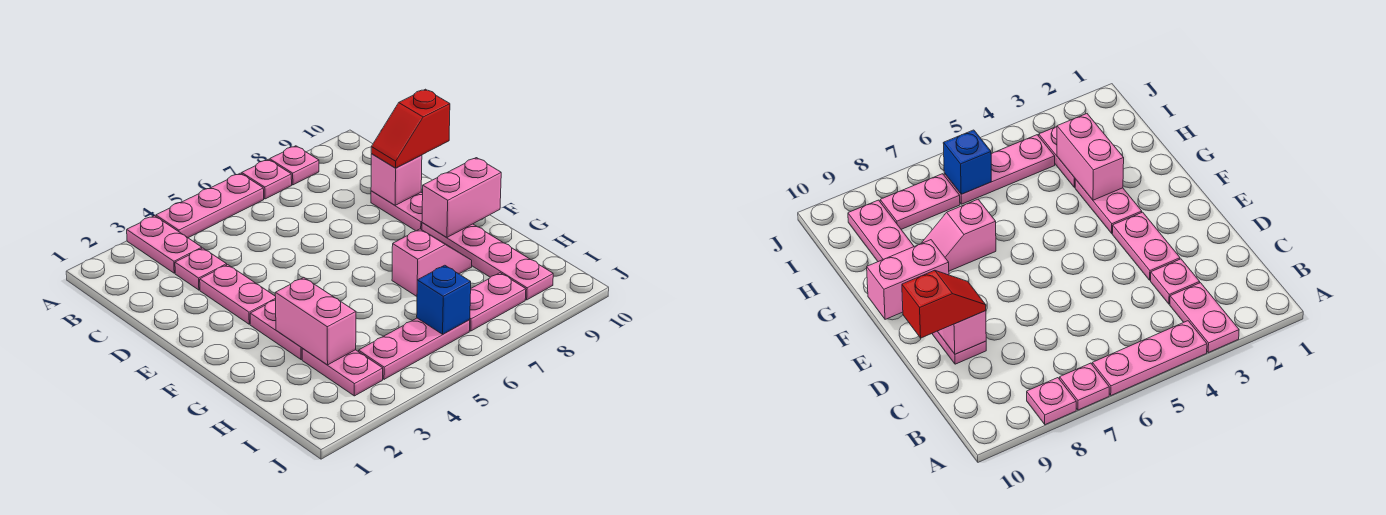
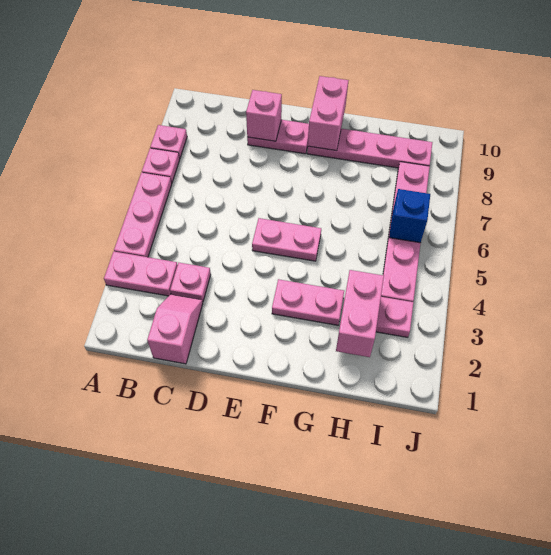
pink plate D3:E3 level 1 -> pink plate E5:F5 level 1
red slope D9:D10 level 3 top 10 -> none
pink brick G3:H3 level 2 -> pink brick H2:H3 level 2
pink slope G7:G8 level 1 top 7 -> pink slope C1:C2 level 1 top 1

